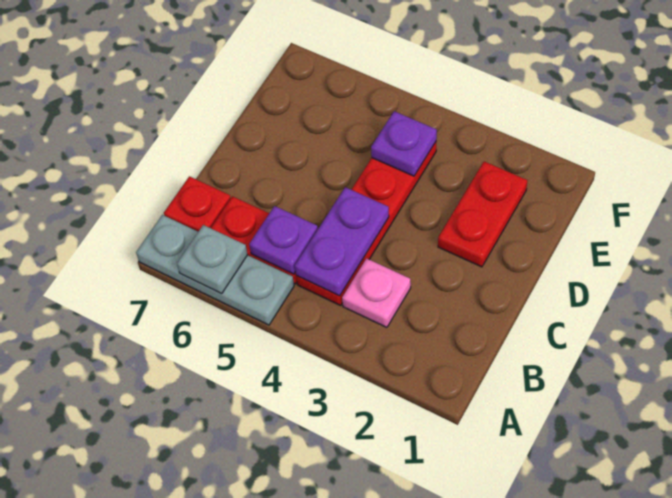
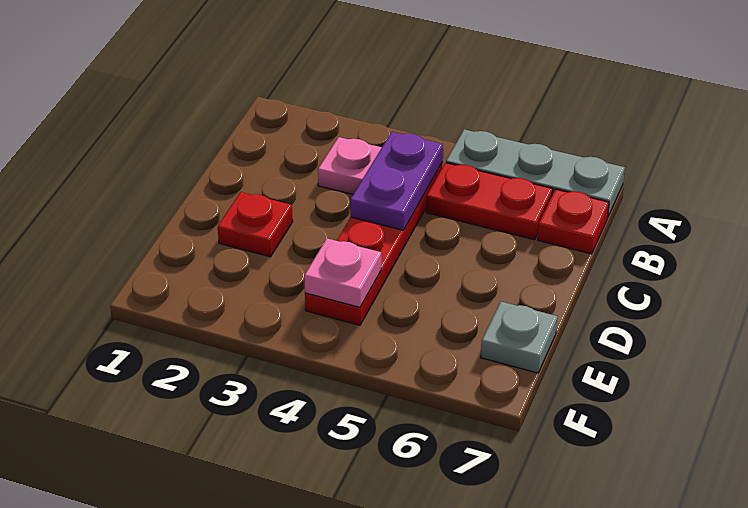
grey plate A6 level 2 -> grey plate E7 level 1
purple plate B5 level 2 -> none
red plate D2:E2 level 1 -> red plate D2 level 1
purple plate E4 level 2 -> pink plate E4 level 2

